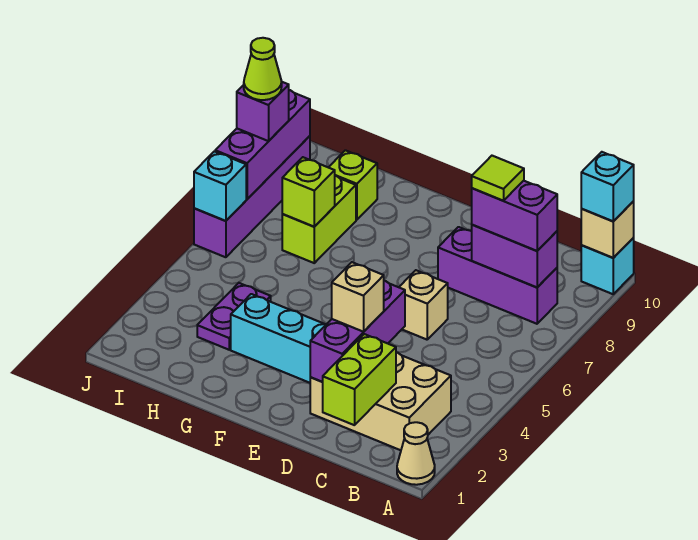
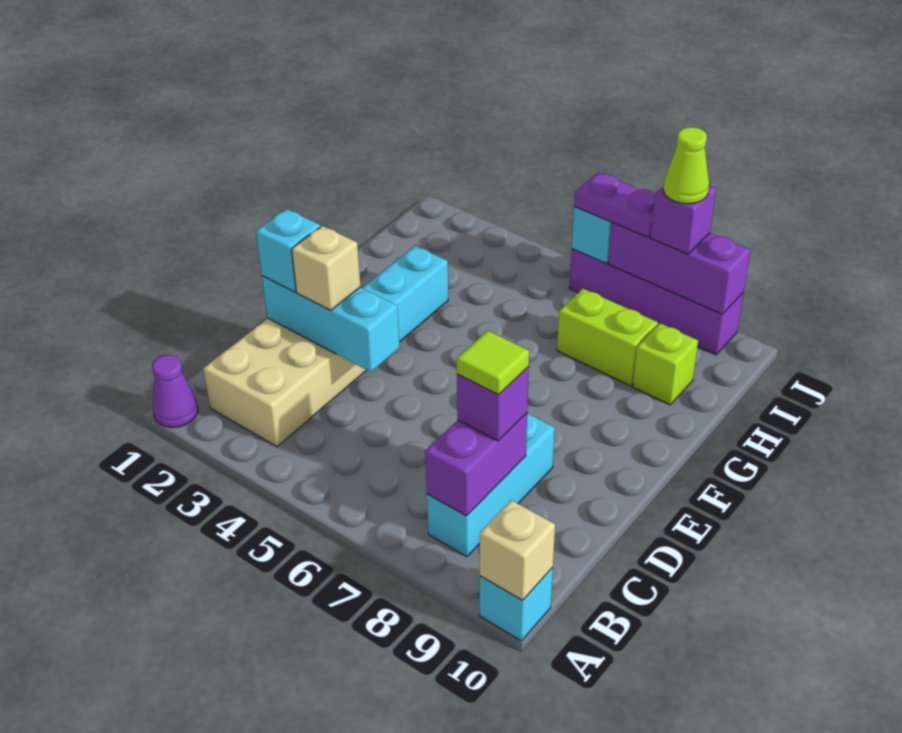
tan cone A1 level 1 -> purple cone A1 level 1
cyan brick A10 level 3 -> cyan brick D2 level 3
purple brick B8:D8 level 1 -> cyan brick B8:D8 level 1
purple brick B8:C8 level 3 -> purple brick C8 level 3
lime brick C1:C2 level 2 -> none
purple brick D2:D4 level 2 -> cyan brick D2:D4 level 2
tan brick D6 level 1 -> none
purple plate H3:H4 level 1 -> purple plate J6:J7 level 3
lime brick H7 level 2 -> none

